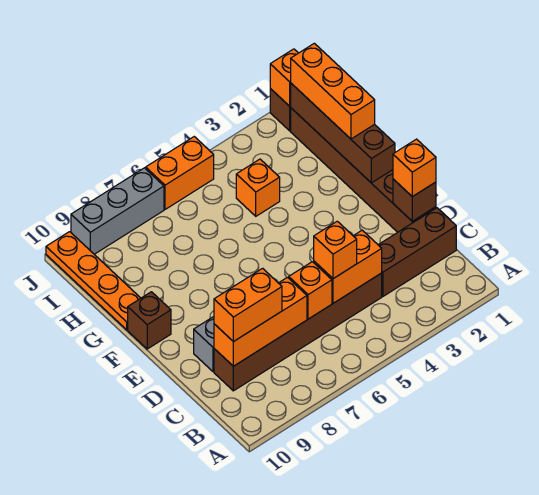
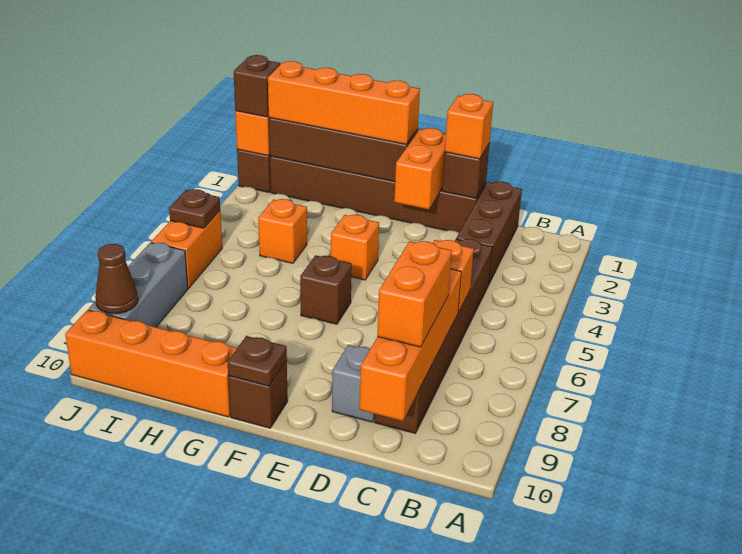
orange brick C4:C5 level 2 -> orange brick E1:E2 level 2
orange brick C5 level 3 -> orange brick F4 level 1
orange brick C7:C9 level 2 -> orange brick C7:C10 level 2
none -> brown brick F6 level 1
none -> brown plate F10 level 2
orange brick G1:I1 level 3 -> orange brick F1:I1 level 3
orange plate G10:J10 level 1 -> orange brick G10:J10 level 1
none -> brown brick J1 level 3
none -> brown plate J5 level 2
none -> brown cone J9 level 2

